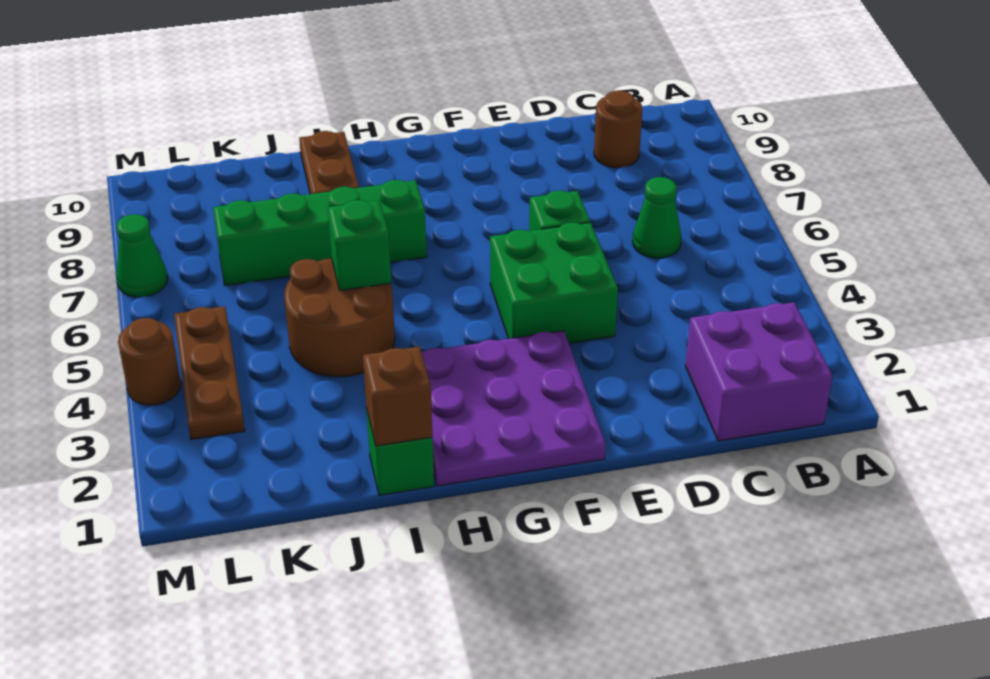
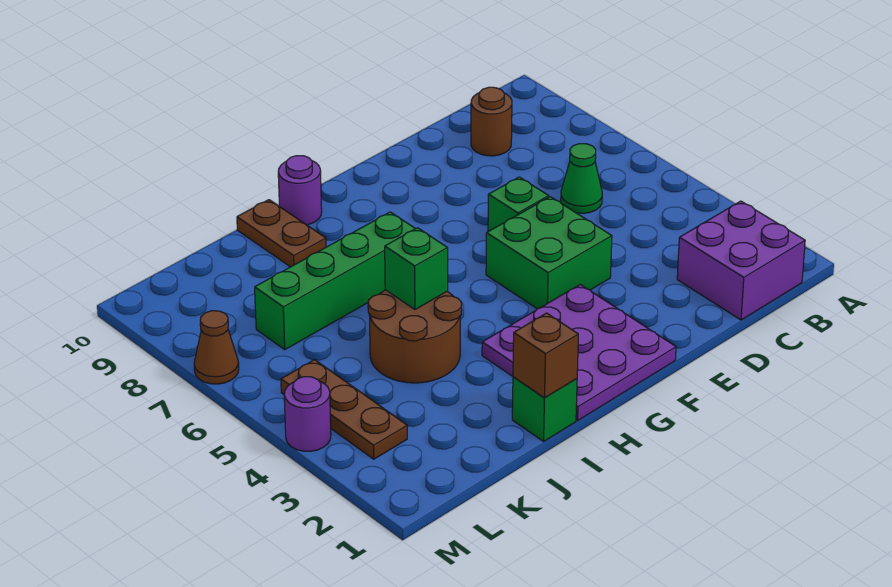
none -> purple round brick H10 level 1
brown round brick M4 level 1 -> purple round brick M4 level 1
green cone M7 level 1 -> brown cone M7 level 1

